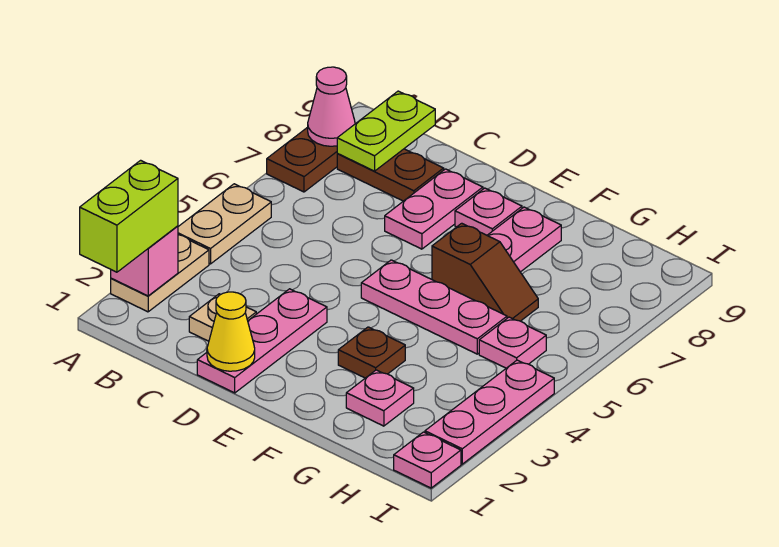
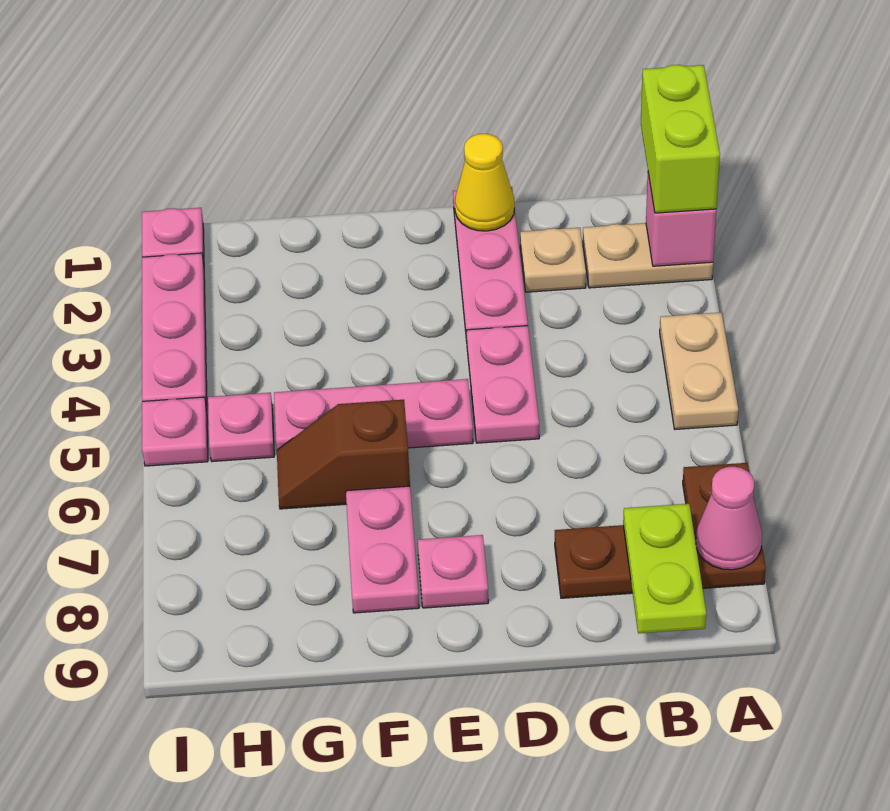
tan plate A2:A3 level 1 -> tan plate A2:B2 level 1
pink plate D7:D8 level 1 -> pink plate D4:D5 level 1
brown plate F3 level 1 -> none
pink plate G2 level 1 -> pink plate I5 level 1

